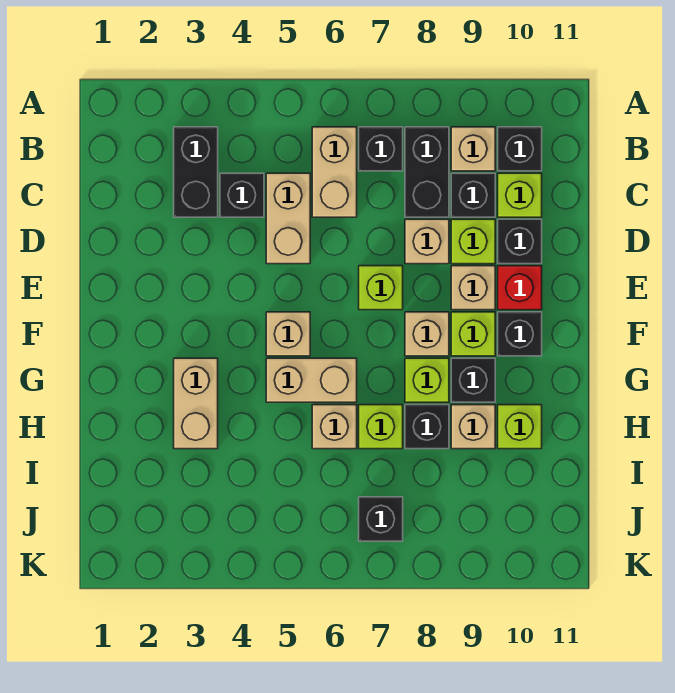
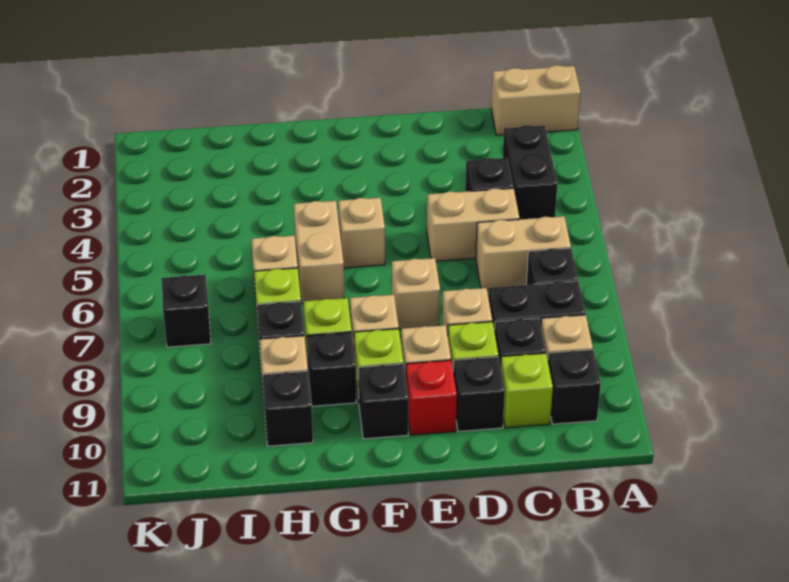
black brick B3:C3 level 1 -> black brick B3:B4 level 1
lime brick E7 level 1 -> tan brick E7 level 1
tan brick G3:H3 level 1 -> tan brick A1:B1 level 1
lime brick H10 level 1 -> black brick H10 level 1

